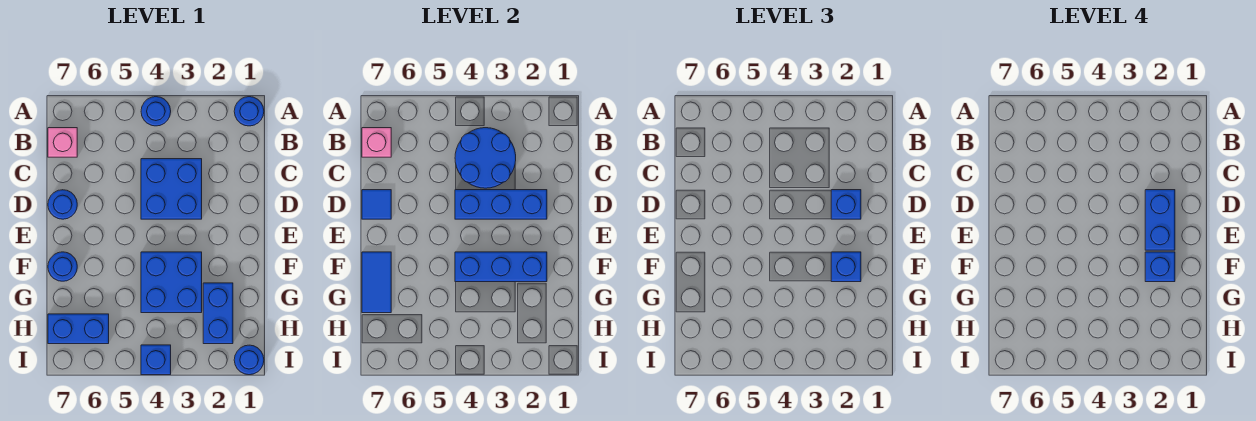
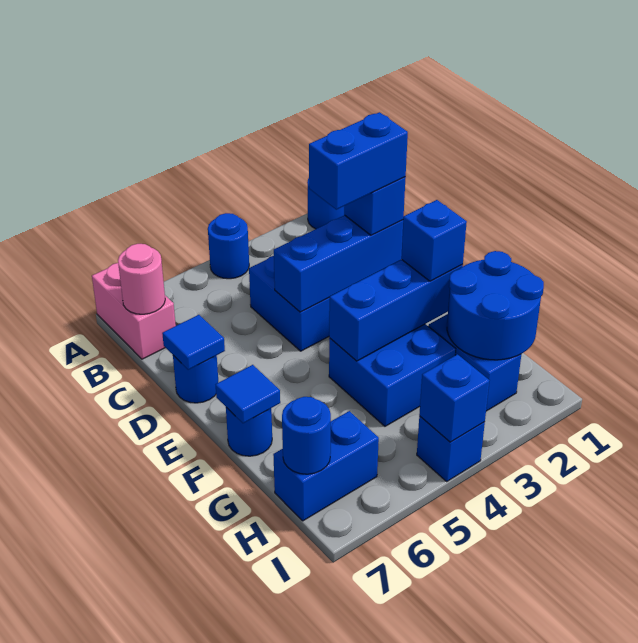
blue round brick B3:C4 level 2 -> blue round brick G1:H2 level 2
pink brick B7 level 1 -> pink brick A7:B7 level 1
pink brick B7 level 2 -> pink round brick B7 level 2
blue brick D2:E2 level 4 -> blue brick D2:D3 level 4
blue brick F2 level 4 -> blue brick I4 level 2
blue tile F7:G7 level 2 -> blue tile F7 level 2
blue round brick I1 level 1 -> blue round brick H7 level 2

